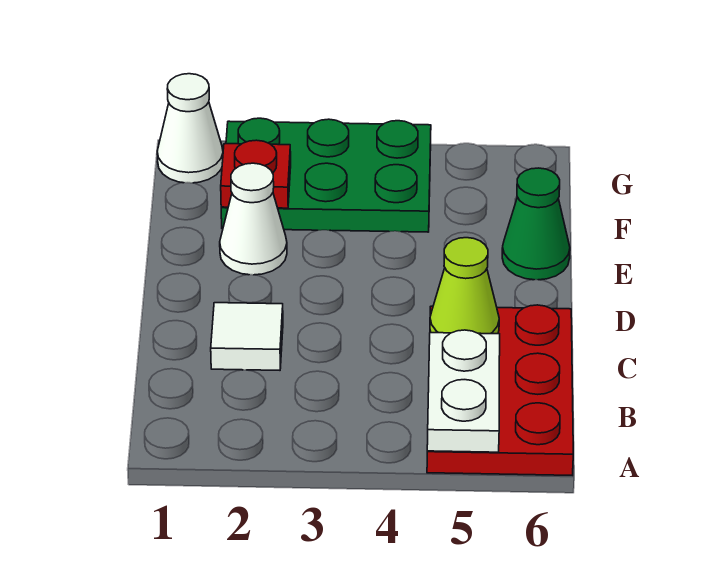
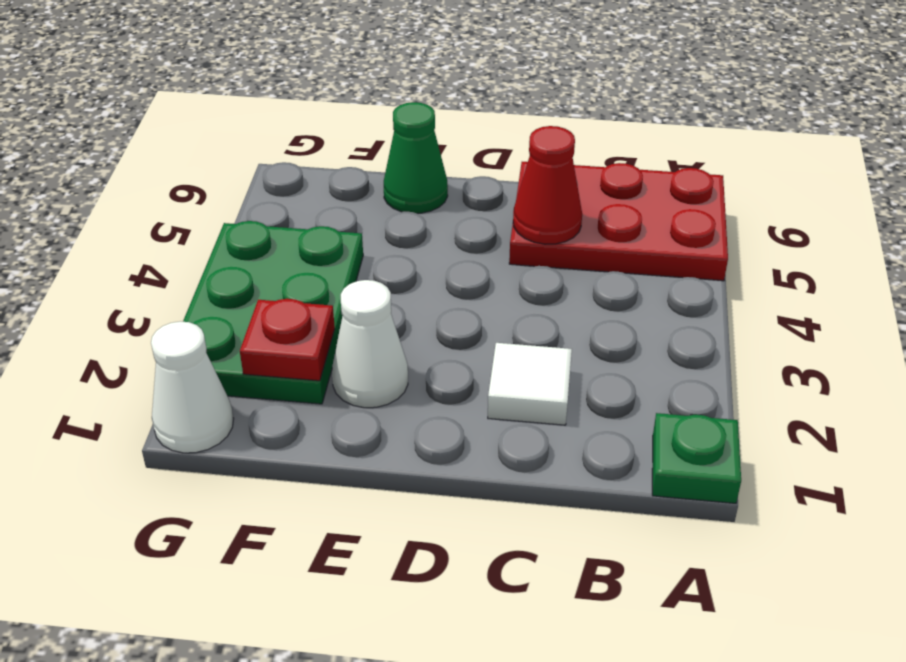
none -> green plate A1 level 1
white plate A5:B5 level 2 -> none
lime cone C5 level 2 -> red cone C5 level 2

